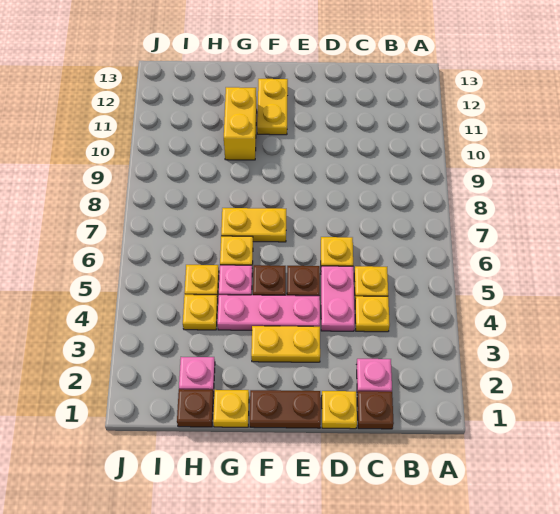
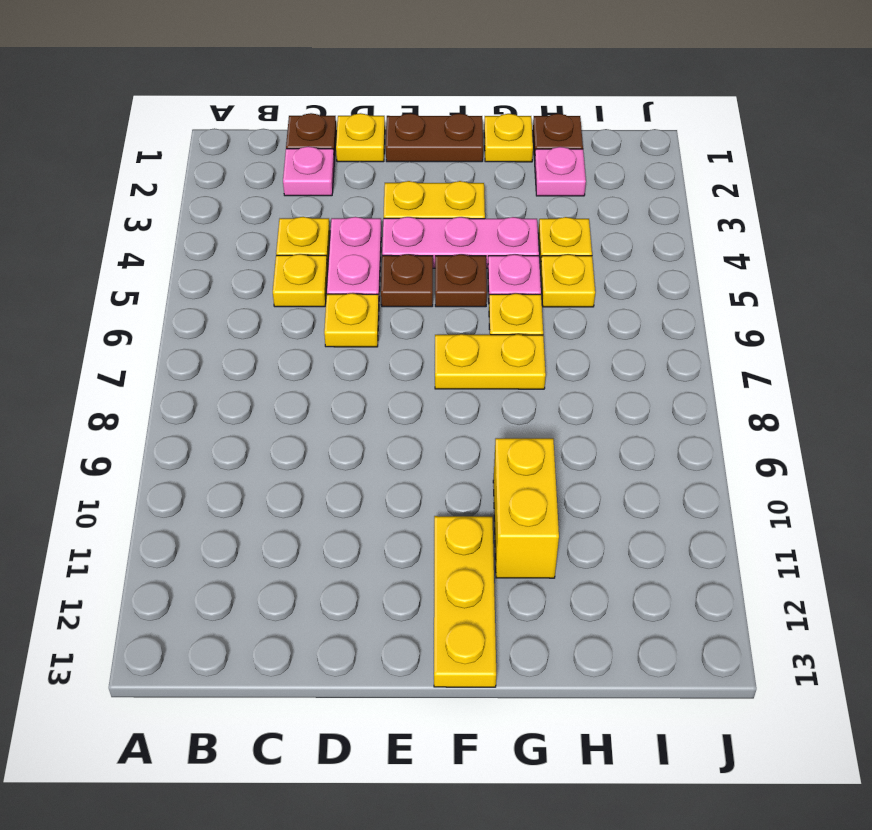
yellow plate F11:F12 level 1 -> yellow plate F11:F13 level 1

